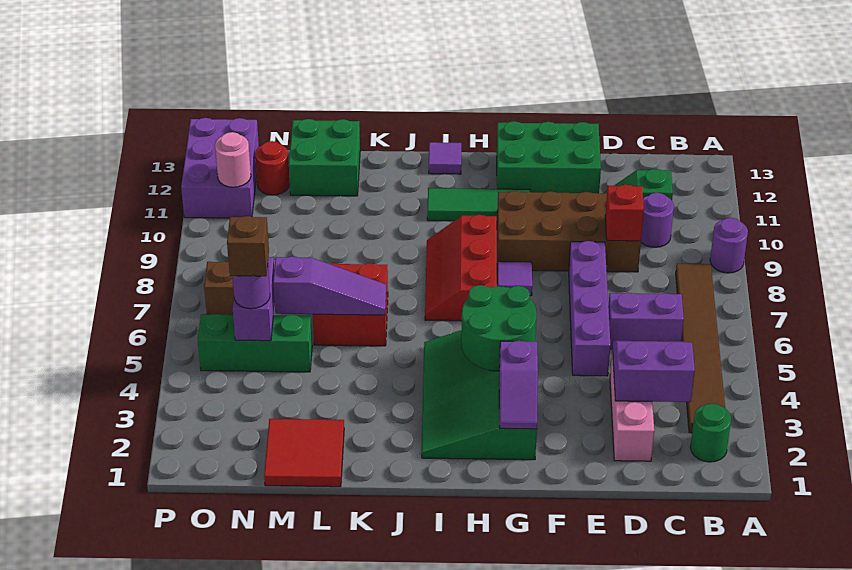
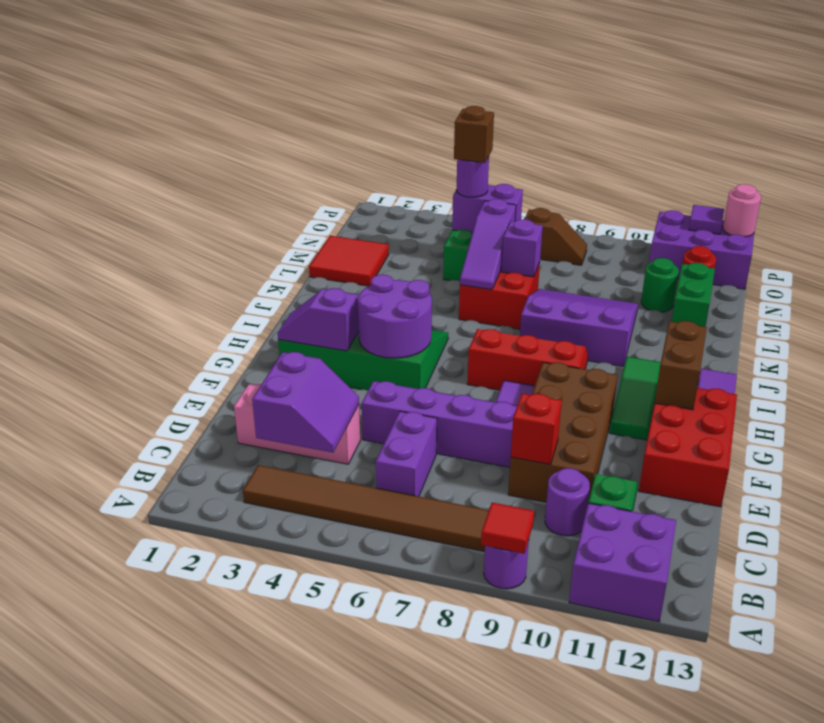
none -> red tile A9 level 2
none -> purple brick A11:B12 level 1
green round brick B2 level 1 -> green round brick M11 level 1
green brick E12:G13 level 1 -> red brick E12:G13 level 1
green round brick G4:H5 level 2 -> purple round brick G4:H5 level 2
none -> brown brick G12:H12 level 2
none -> purple slope J8:L10 level 1 top J
none -> purple brick L7 level 2
green brick L12:M13 level 1 -> green brick L12:M12 level 1
pink round brick O11 level 2 -> pink round brick P13 level 2
none -> purple tile P12 level 2

